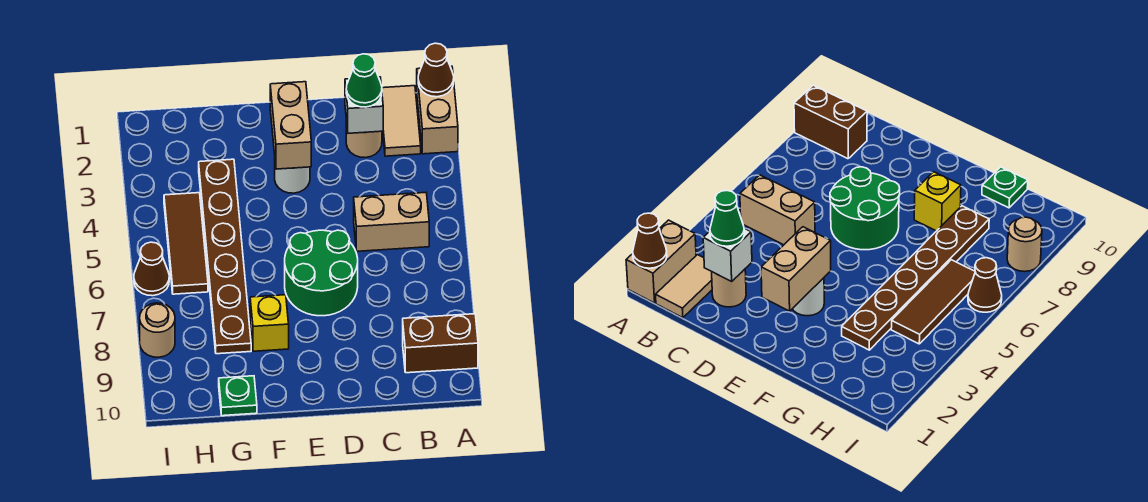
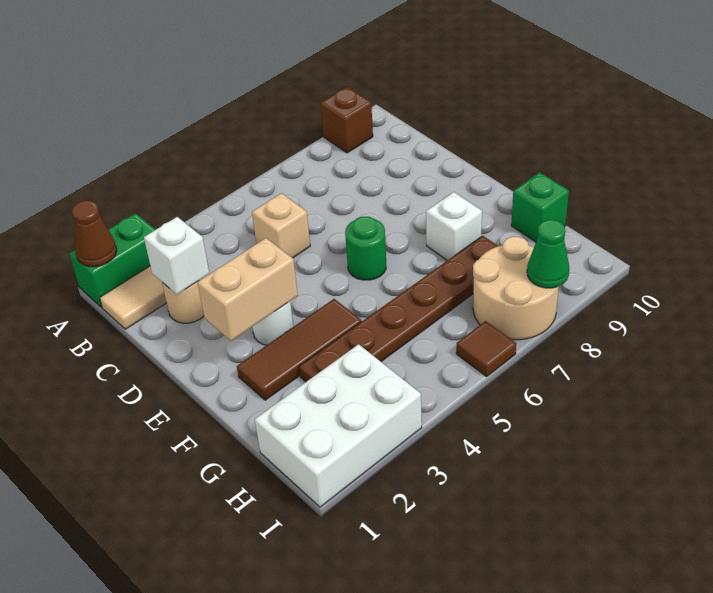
tan brick A1:A2 level 1 -> green brick A1:A2 level 1
brown brick A9:B9 level 1 -> brown brick A9 level 1
tan brick B5:C5 level 1 -> tan brick C5 level 1
green cone C2 level 3 -> green cone I8 level 2
green round brick D6:E7 level 1 -> green round brick E6 level 1
yellow brick F8 level 1 -> white brick F8 level 1
green plate G10 level 1 -> green brick G10 level 1
none -> white brick H1:I3 level 1
brown tile H4:H6 level 1 -> brown tile F2:F4 level 1
brown cone I6 level 1 -> brown tile I6 level 1
tan round brick I8 level 1 -> tan round brick H7:I8 level 1

